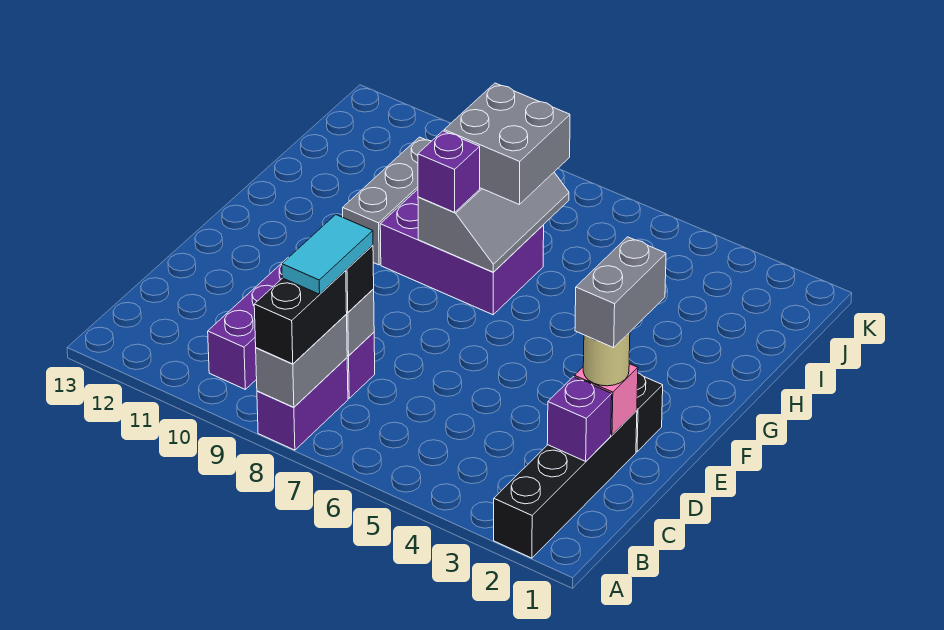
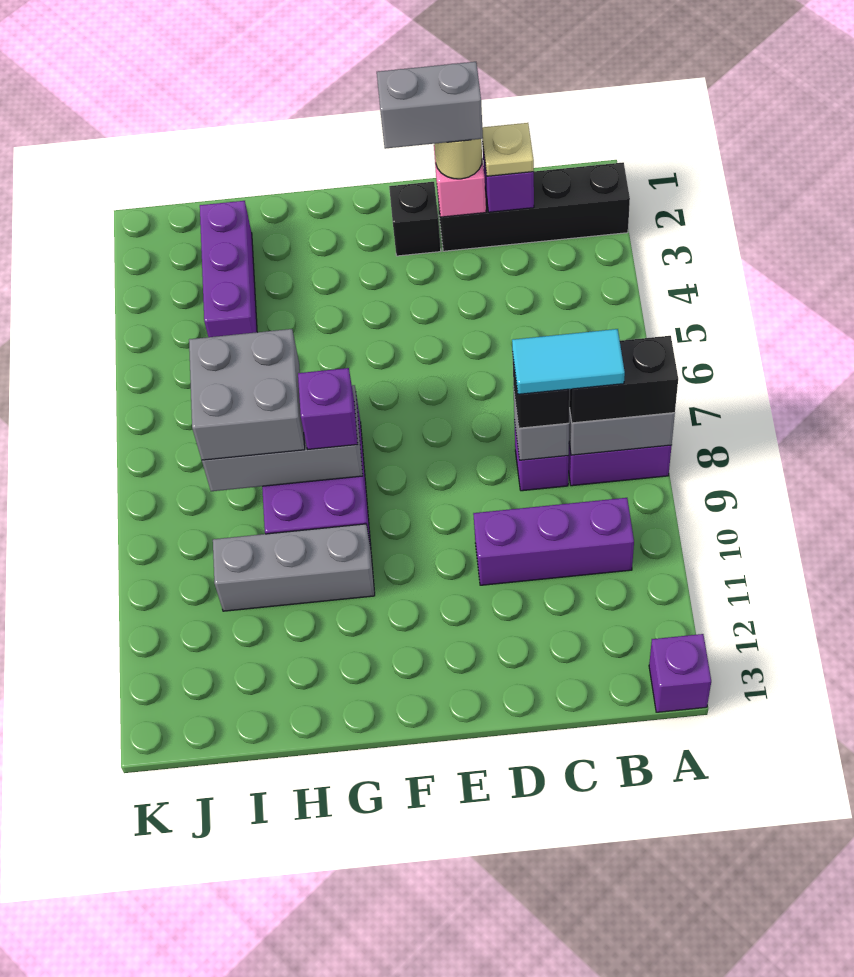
none -> purple brick A13 level 1
none -> tan plate C2 level 3
none -> purple brick I2:I4 level 1

